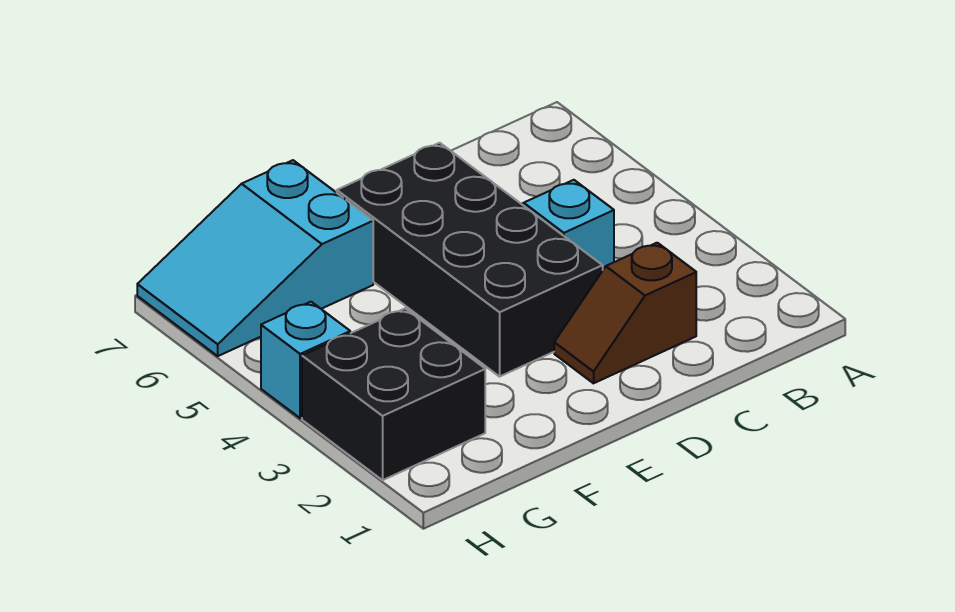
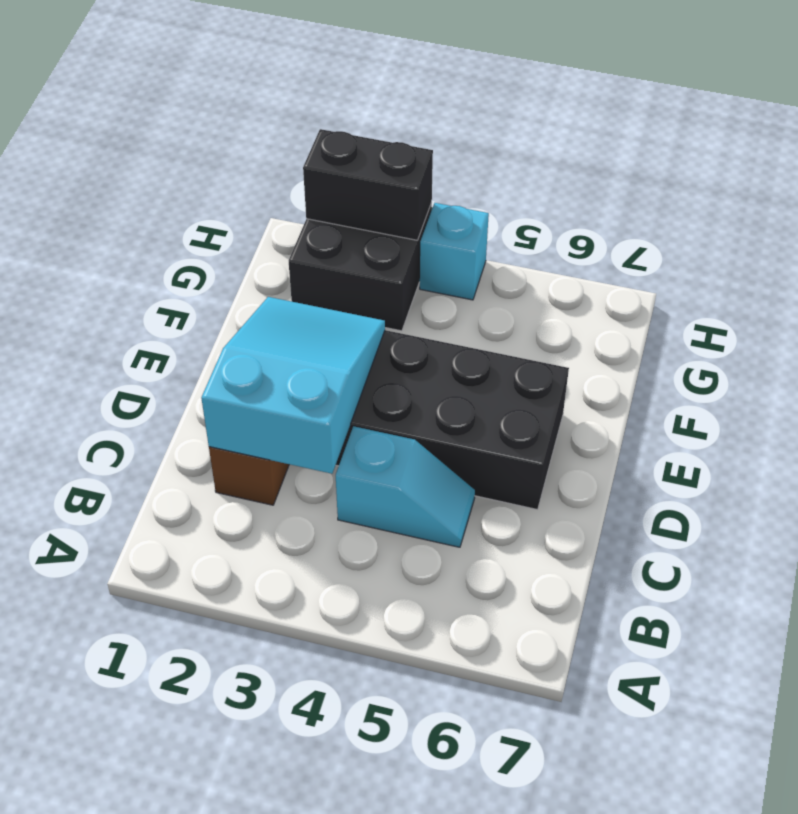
cyan slope F6:H7 level 1 top F -> cyan slope C2:E3 level 2 top C
none -> black brick H2:H3 level 2

